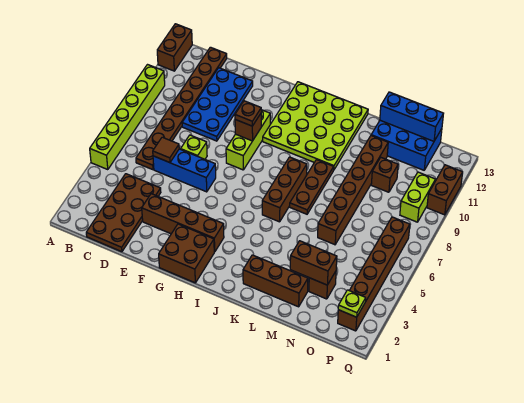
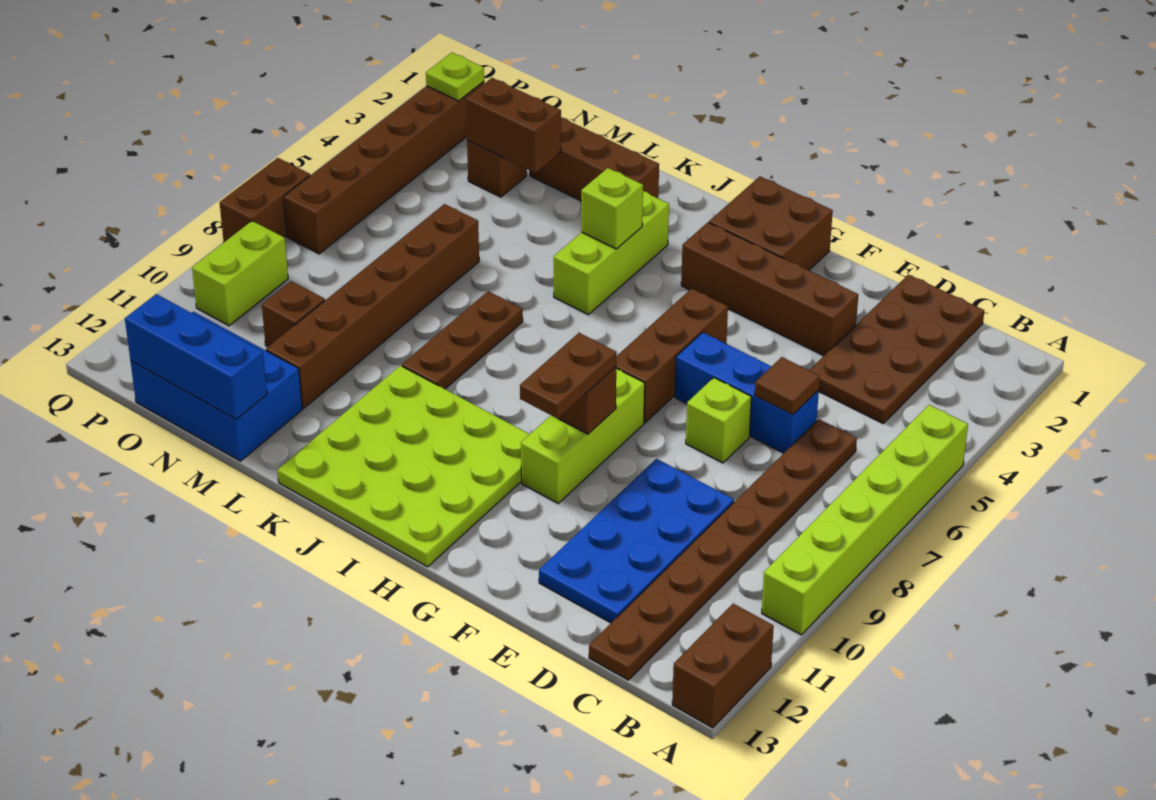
brown plate G9 level 3 -> brown plate G9:G10 level 3
none -> lime brick J3:J5 level 1
none -> lime brick J4 level 2
brown brick J6:J8 level 1 -> brown brick G5:G7 level 1
brown brick Q10:Q11 level 1 -> brown brick Q7:Q8 level 1

